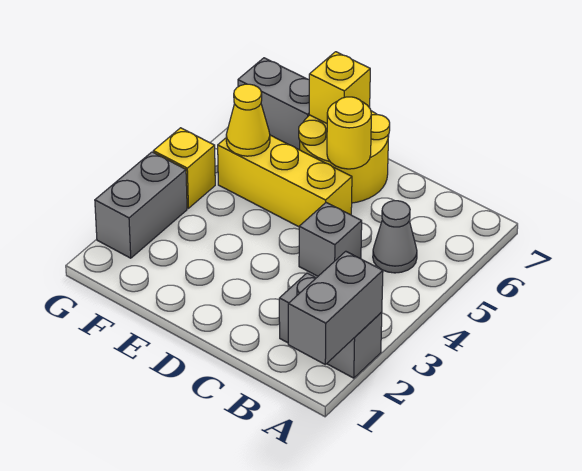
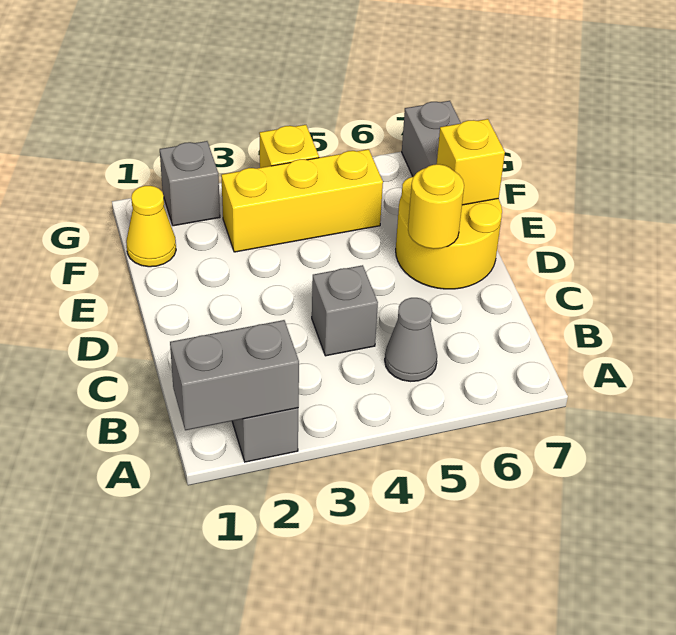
yellow brick D5:F5 level 1 -> yellow brick F3:F5 level 1
yellow cone F5 level 2 -> yellow cone F1 level 1
grey brick G2:G3 level 1 -> grey brick G2 level 1

